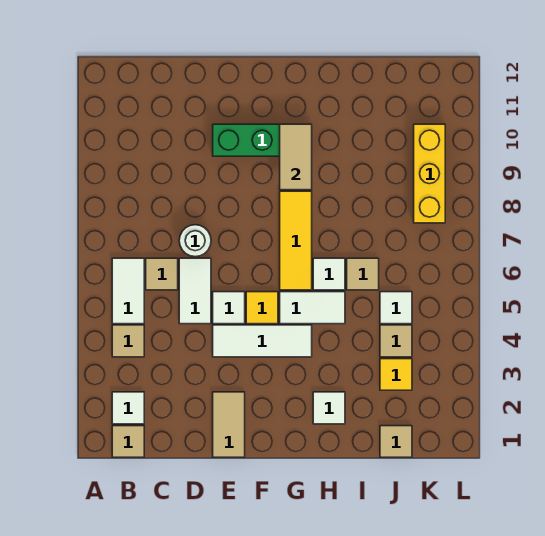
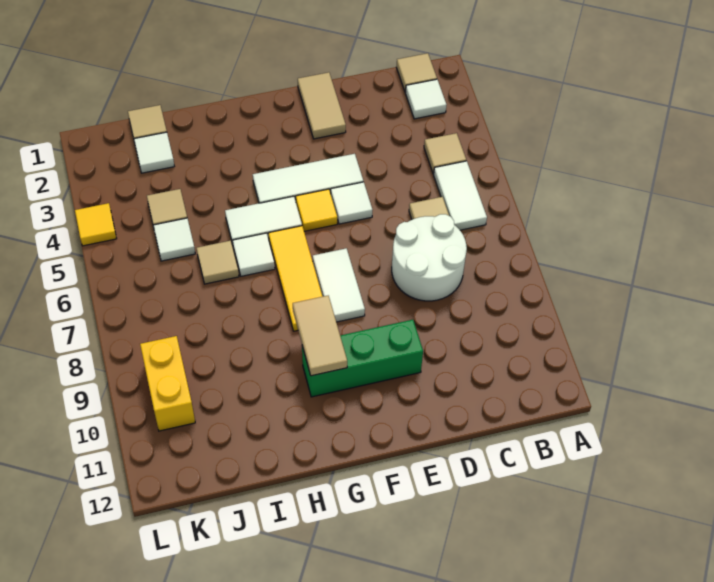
white tile D5:D6 level 1 -> white tile F7:F8 level 1
white round brick D7 level 1 -> white round brick C7:D8 level 1
white tile H2 level 1 -> white tile J2 level 1
yellow tile J3 level 1 -> yellow tile L4 level 1
yellow brick K8:K10 level 1 -> yellow brick K9:K10 level 1

